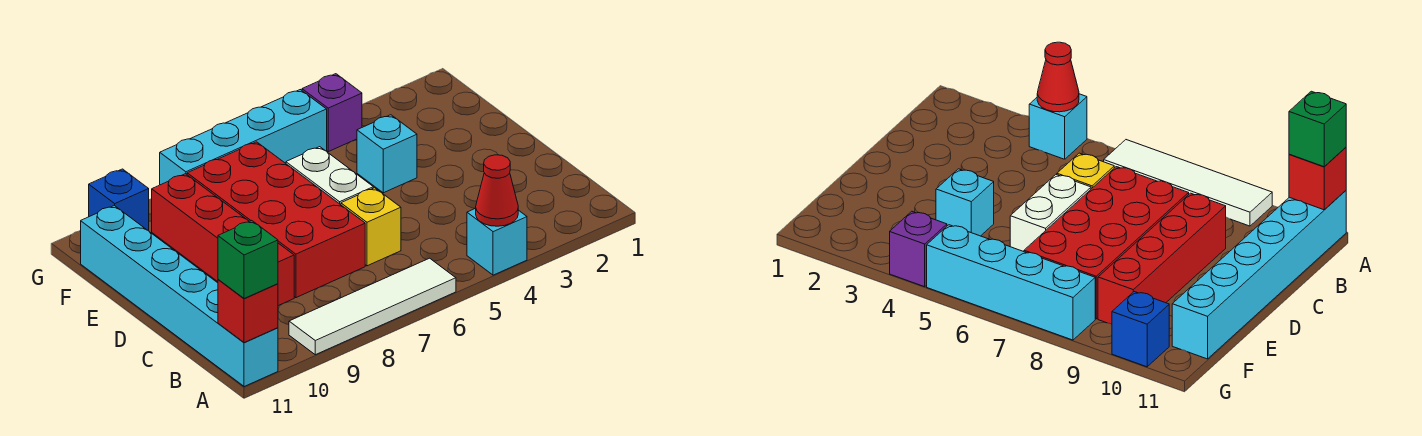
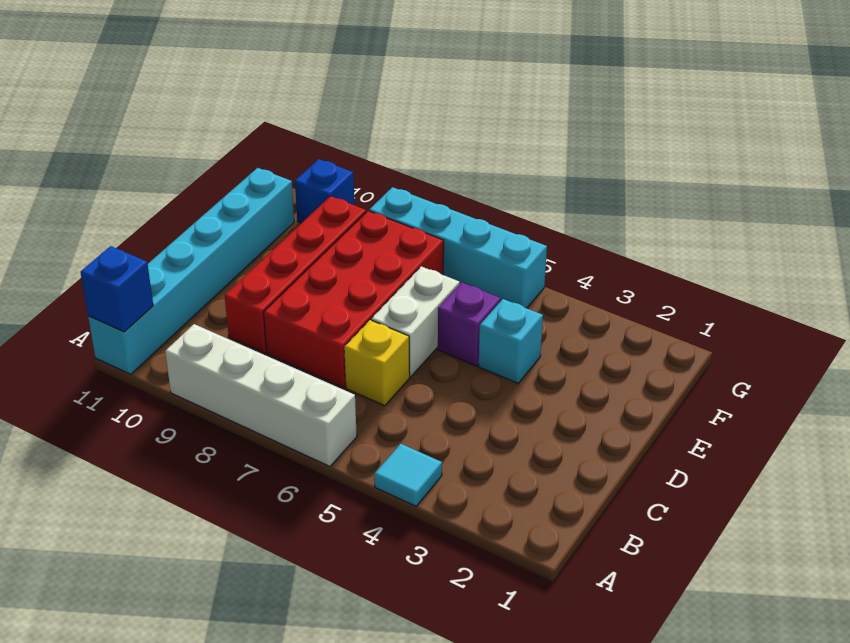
cyan brick A4 level 1 -> cyan tile A4 level 1
red cone A4 level 2 -> none
white tile A6:A9 level 1 -> white brick A6:A9 level 1
red brick A11 level 2 -> blue brick A11 level 2
green brick A11 level 3 -> none
purple brick G4 level 1 -> purple brick E5 level 1

